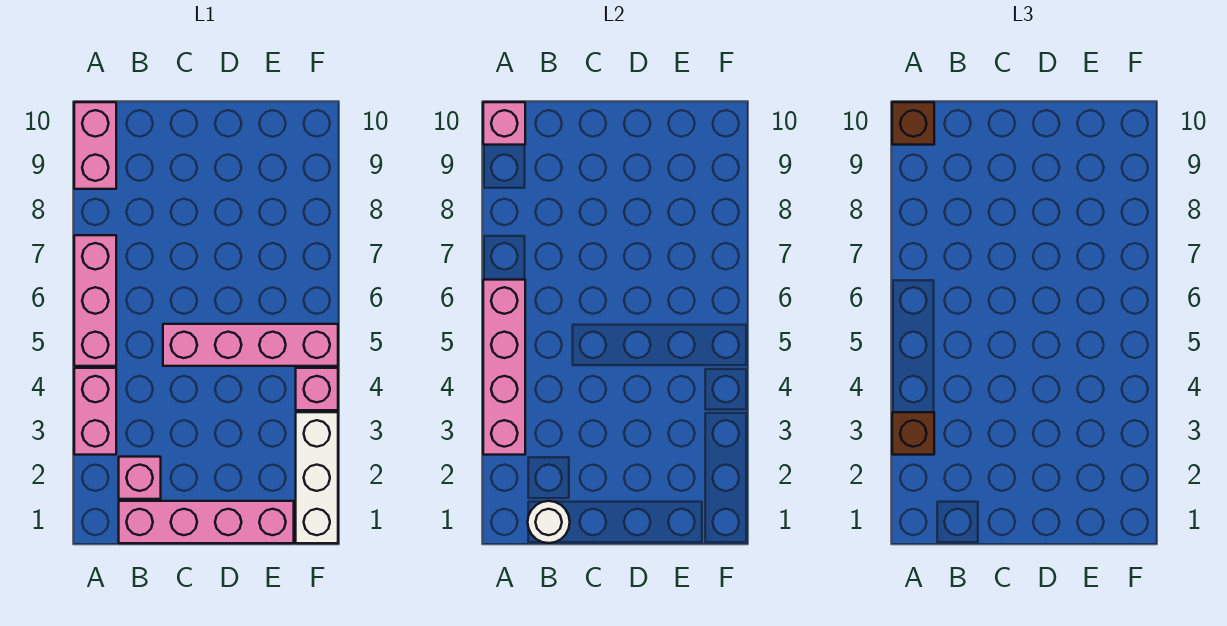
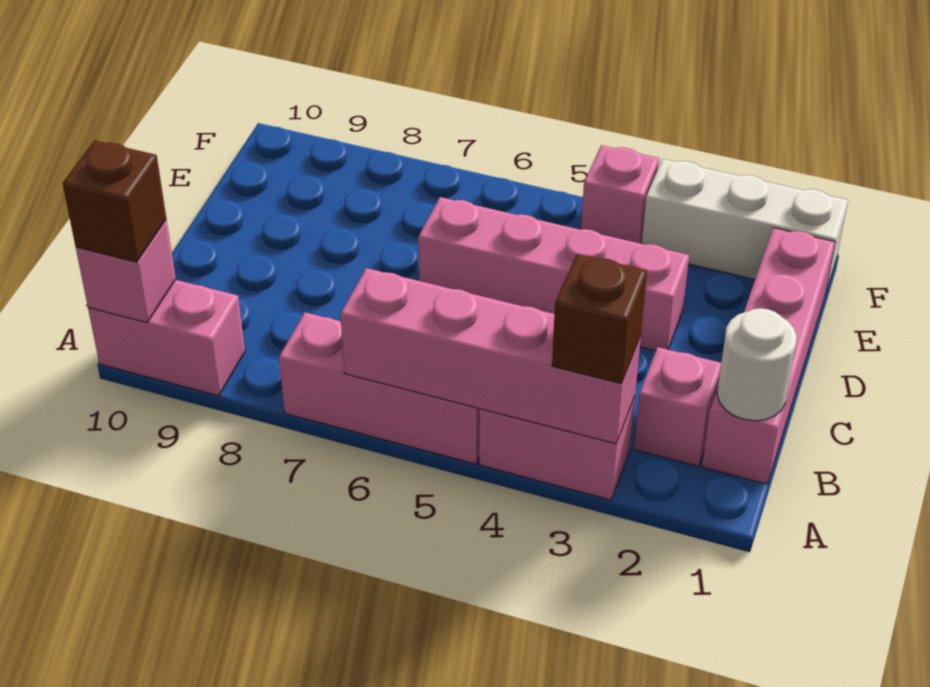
pink brick C5:F5 level 1 -> pink brick D3:D6 level 1

